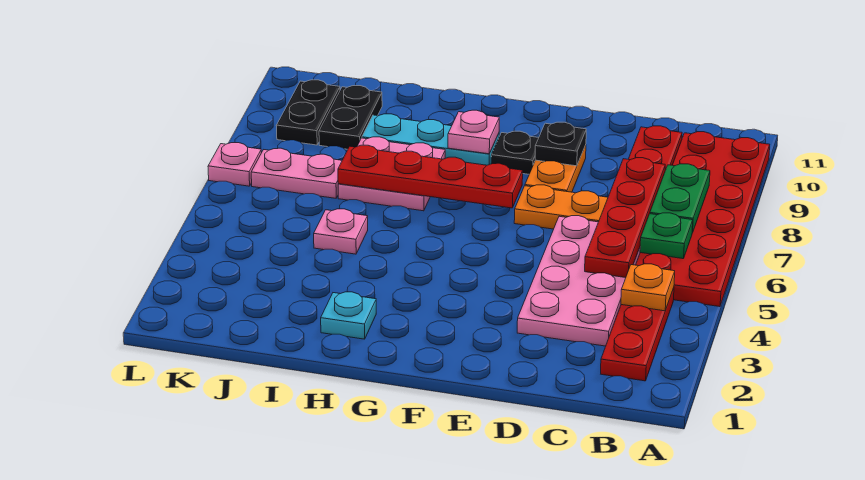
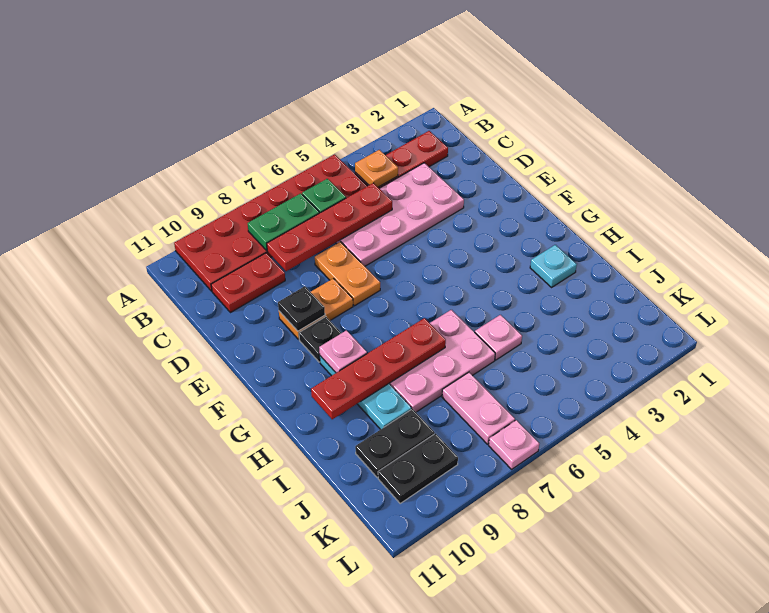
red plate F7:I7 level 2 -> red plate H7:H10 level 2
pink plate H7:I8 level 1 -> pink plate H6:I8 level 1

